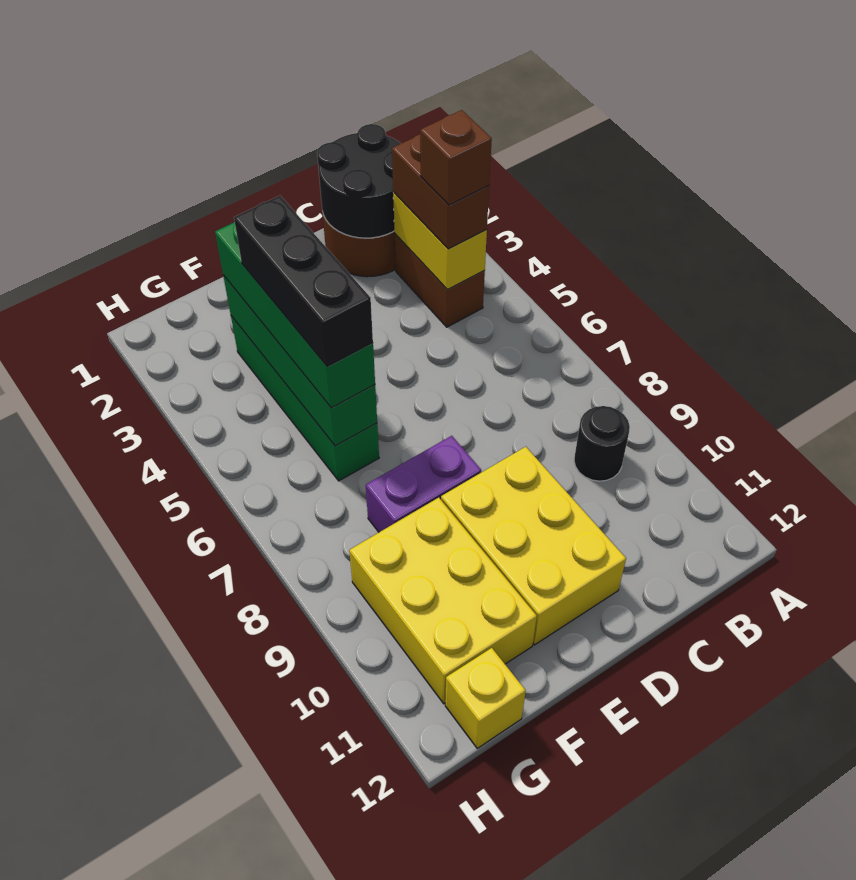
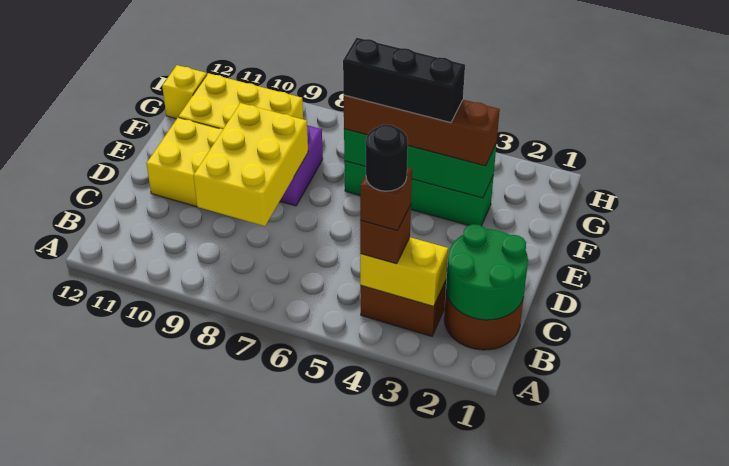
black round brick B1:C2 level 2 -> green round brick B1:C2 level 2
brown brick B3:B4 level 3 -> brown brick B4 level 3
black round brick B9 level 1 -> black round brick B4 level 5
none -> yellow brick C8:E9 level 2
green brick F3:F6 level 3 -> brown brick F3:F6 level 3

